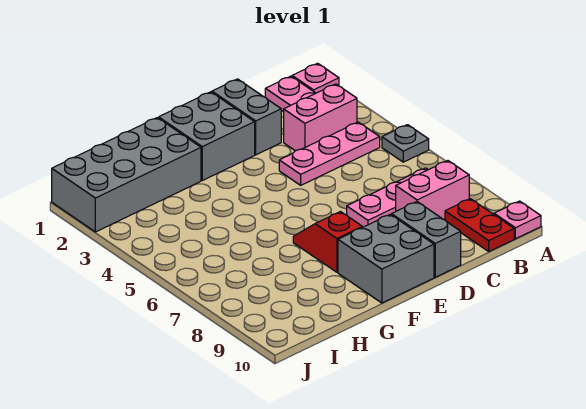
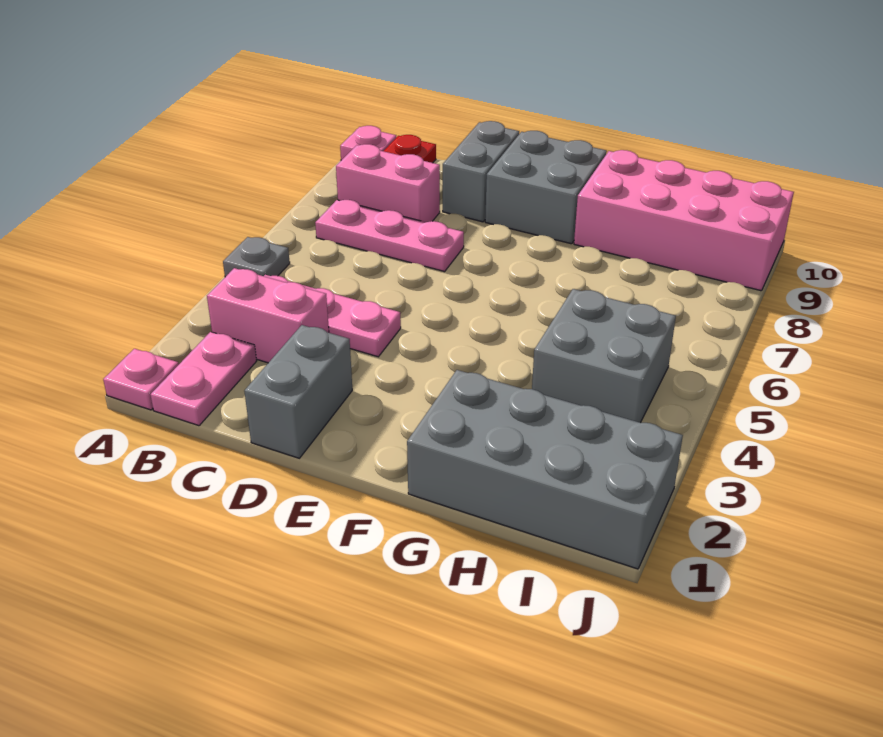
grey brick E1:F2 level 1 -> grey brick H4:I5 level 1
red slope F7:F8 level 1 top 8 -> none
none -> pink brick G9:J10 level 1

